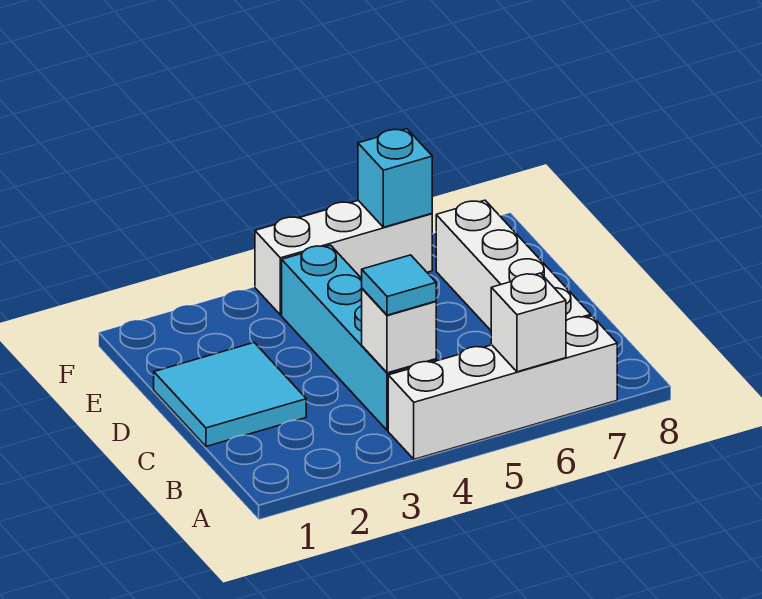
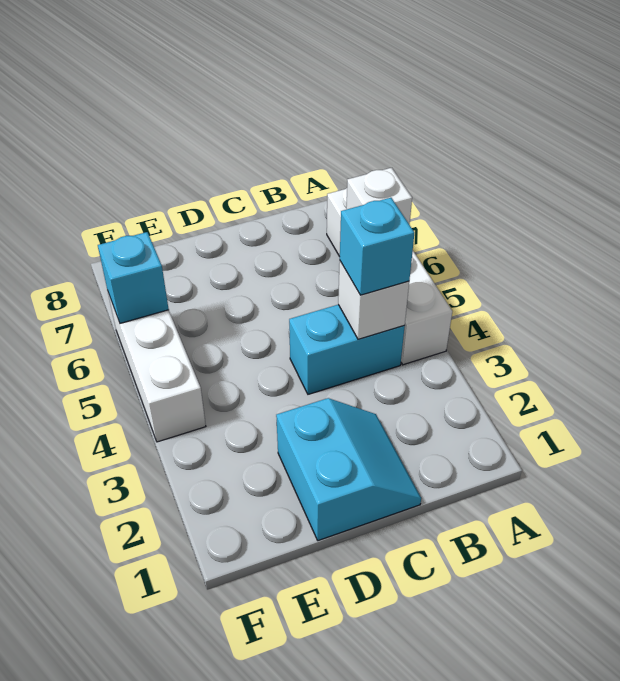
cyan brick B4:E4 level 1 -> cyan brick B4:C4 level 1
cyan tile B4 level 3 -> cyan brick B4 level 3
white brick B7:E7 level 1 -> none
cyan tile C1:D2 level 1 -> cyan slope C1:D2 level 1 top D

